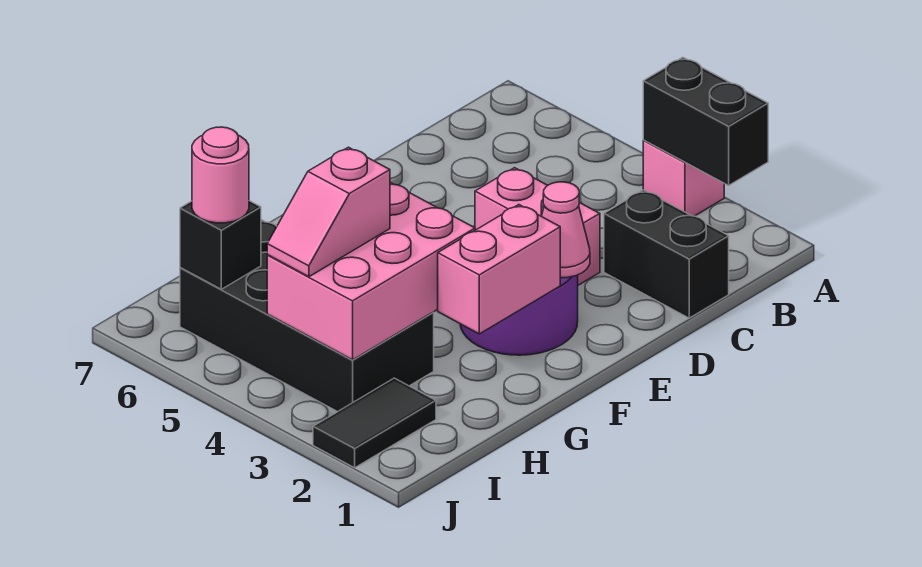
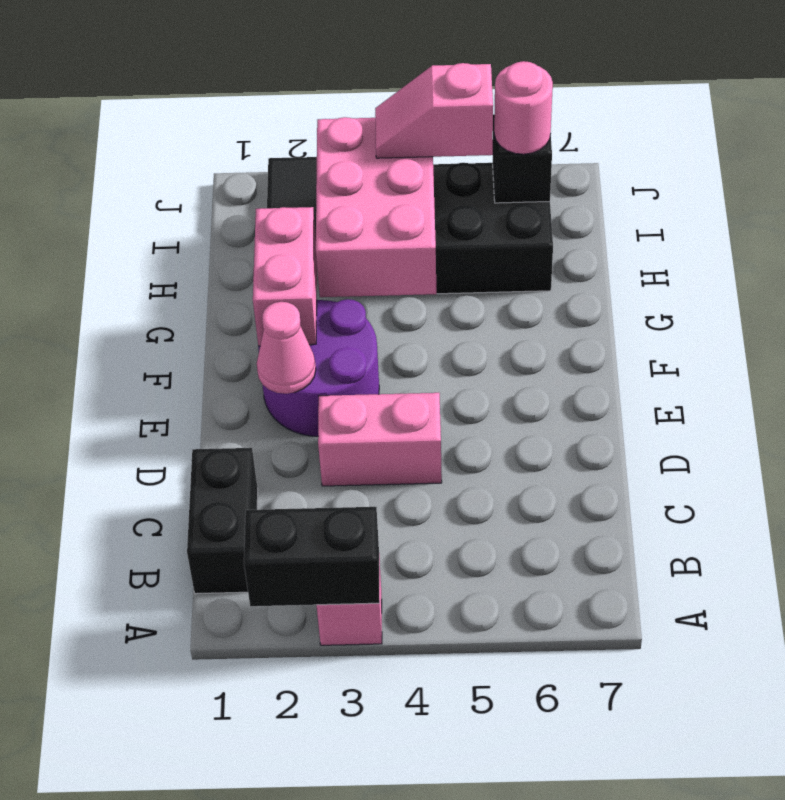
black brick C1:C2 level 1 -> black brick B1:C1 level 1
pink slope H4:I4 level 3 top H -> pink slope I4:I5 level 3 top 5

